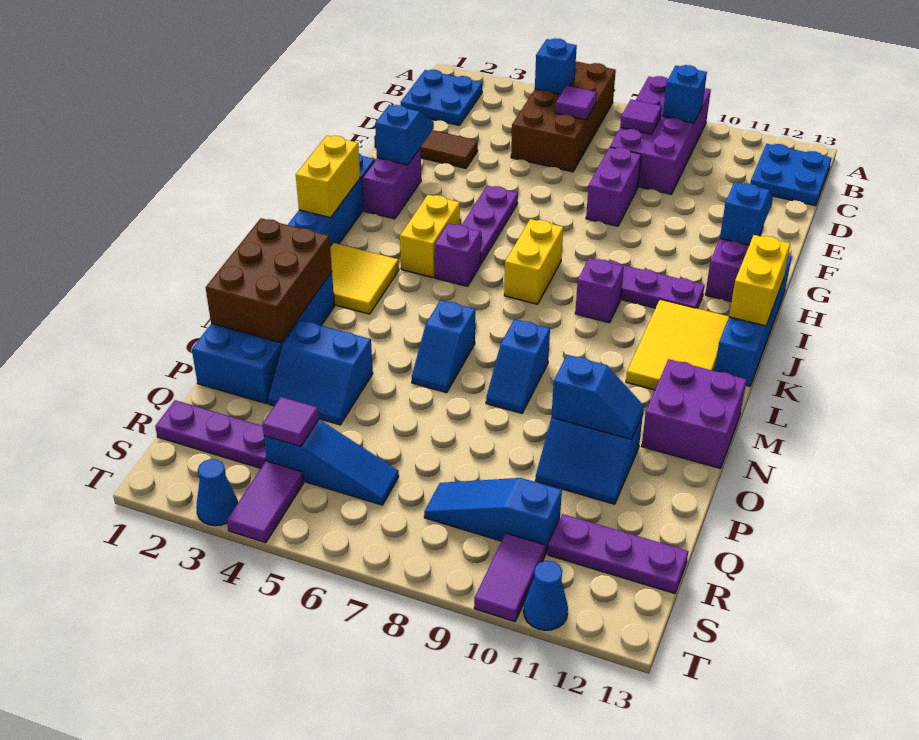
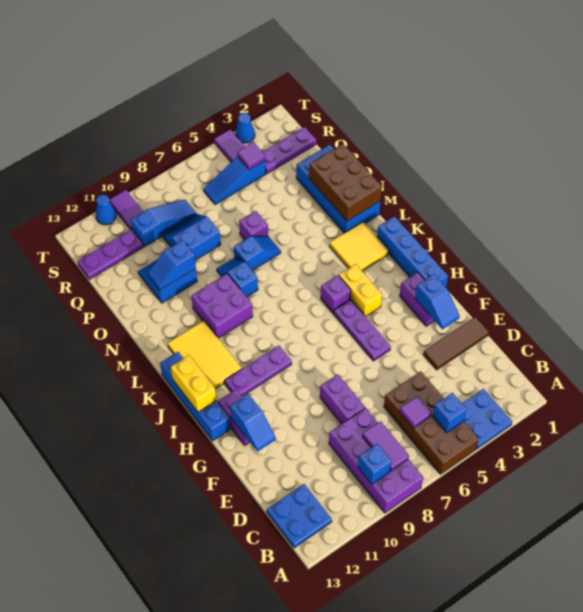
blue plate B1:C2 level 1 -> blue plate A3:B4 level 1
purple tile C8 level 2 -> purple tile B8:C8 level 2
yellow brick I1:J1 level 2 -> none
yellow brick I7:J7 level 1 -> none
purple brick J9 level 1 -> purple brick O6 level 1
blue slope M6:N6 level 1 top M -> blue slope N6:N7 level 1 top 7
purple brick M12:N13 level 1 -> purple brick L9:M10 level 1
blue slope O3:P4 level 1 top O -> blue slope P8:Q9 level 1 top P

